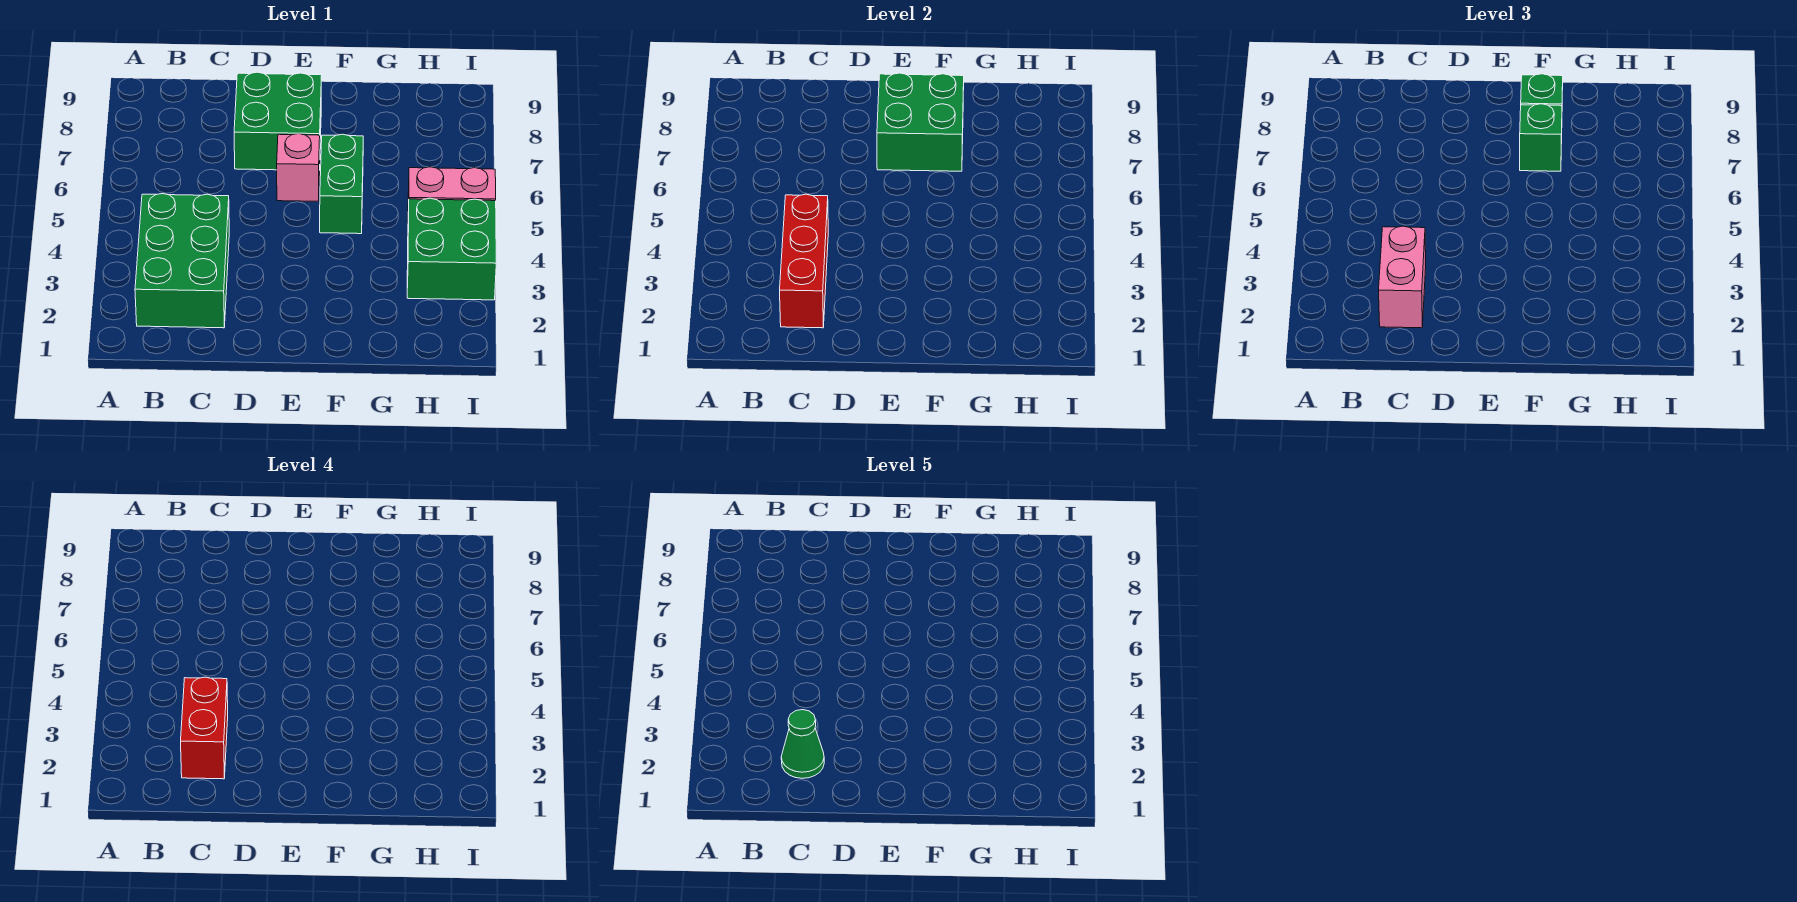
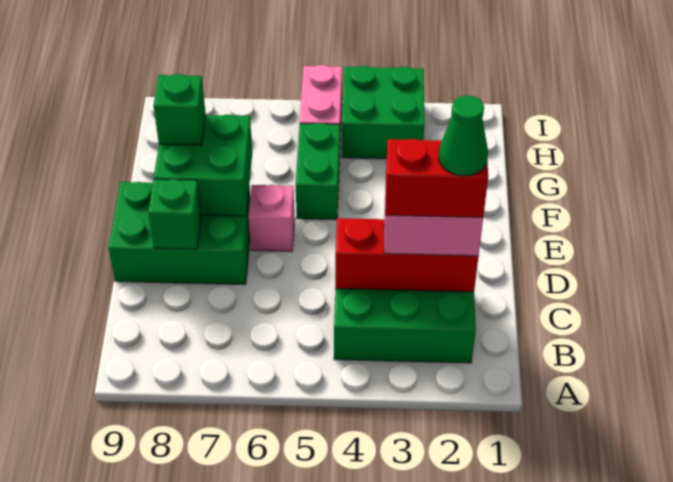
green brick D7:E8 level 1 -> green brick D7:E9 level 1
green brick F5:F6 level 1 -> green brick F5:G5 level 1
green brick F7 level 3 -> green brick D8 level 2

